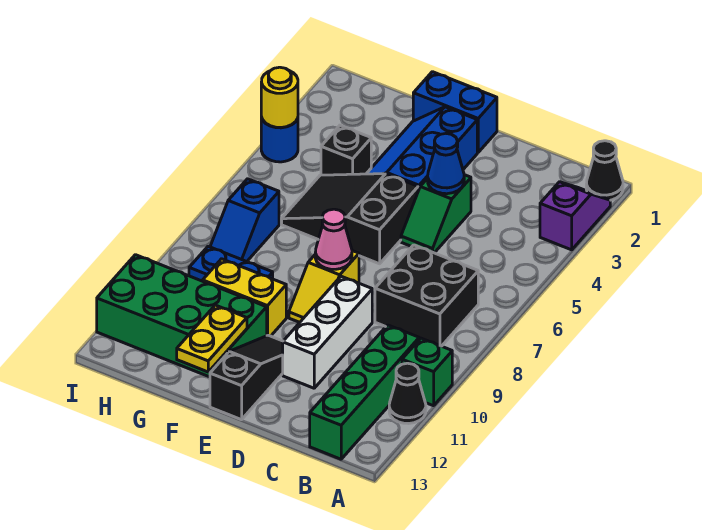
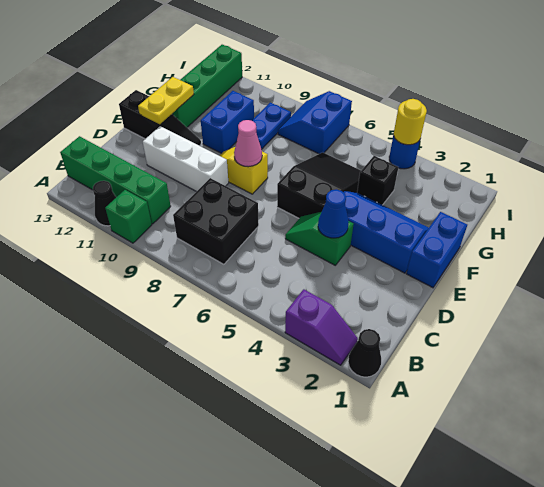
yellow brick F10:G10 level 1 -> blue brick F10:G10 level 1
green brick F11:I12 level 1 -> green brick F12:I12 level 1
yellow plate F12:F13 level 2 -> yellow plate E12:F12 level 2
blue slope H7:H8 level 1 top 7 -> blue slope H7:I8 level 1 top 7

